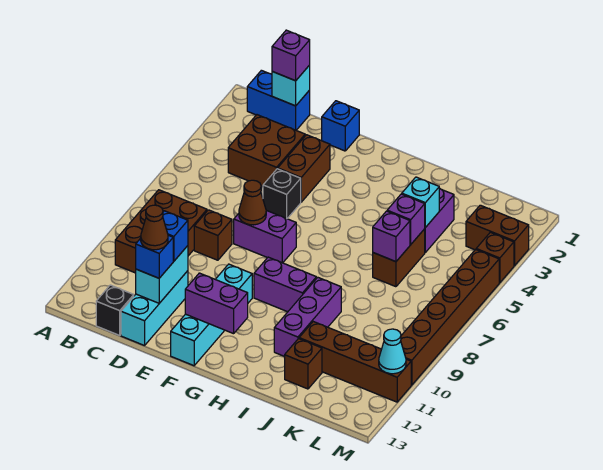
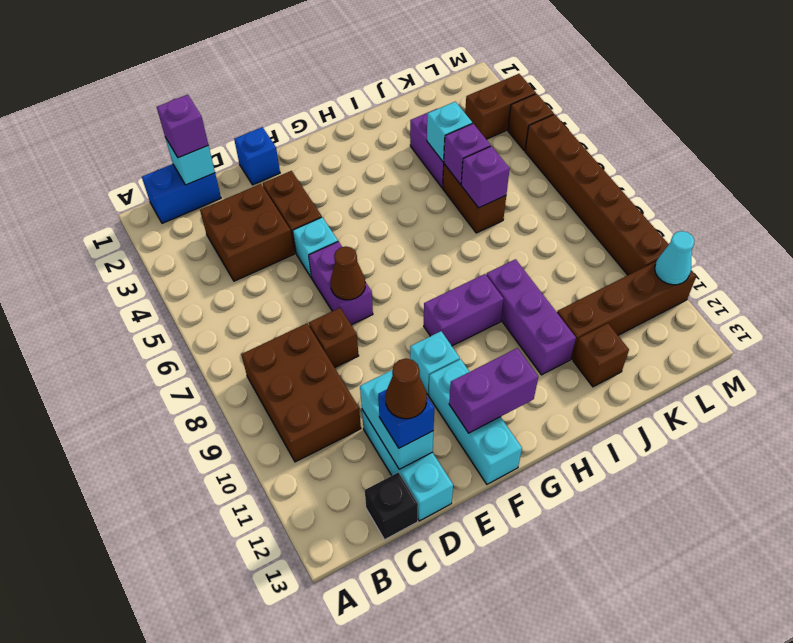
blue brick D11 level 3 -> none
black brick E5 level 1 -> cyan brick E5 level 1
purple brick E7:F7 level 1 -> purple brick E6:E7 level 1

